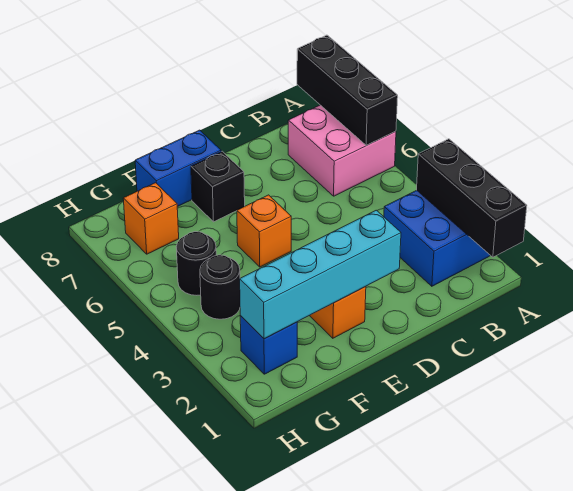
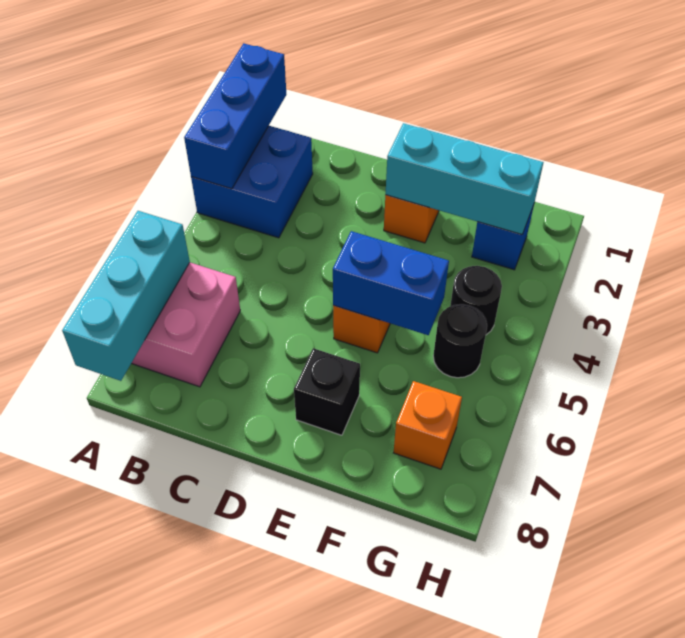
black brick A1:A3 level 2 -> blue brick A1:A3 level 2
black brick A6:A8 level 2 -> cyan brick A6:A8 level 2
cyan brick D2:G2 level 2 -> cyan brick E2:G2 level 2
blue brick E8:F8 level 1 -> blue brick E5:F5 level 2

